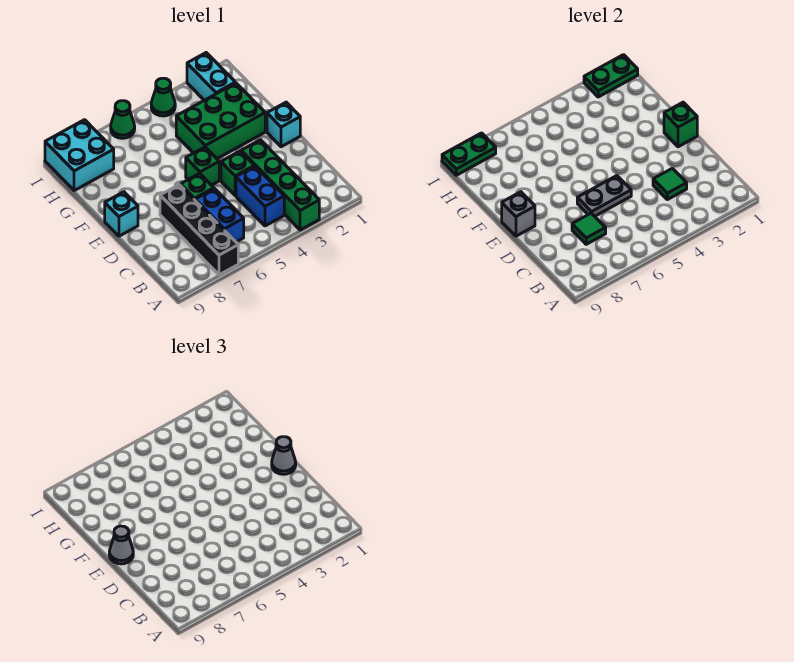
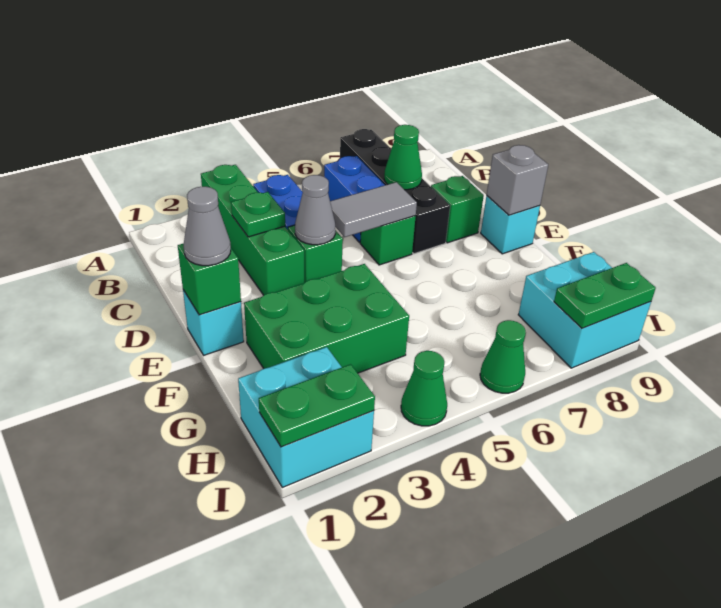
green tile C3 level 2 -> green plate C3 level 2
green tile C7 level 2 -> green cone C7 level 2
grey plate D5:D6 level 2 -> grey tile D5:D6 level 2
green brick E5 level 1 -> green brick D8 level 1
grey cone E9 level 3 -> grey cone D4 level 2
cyan brick H2:I2 level 1 -> cyan brick H1:I2 level 1

